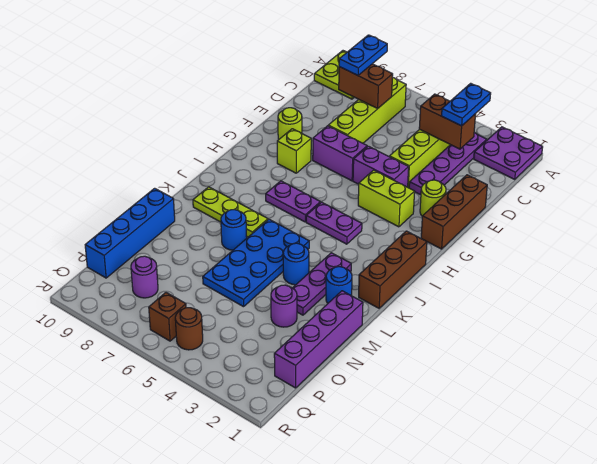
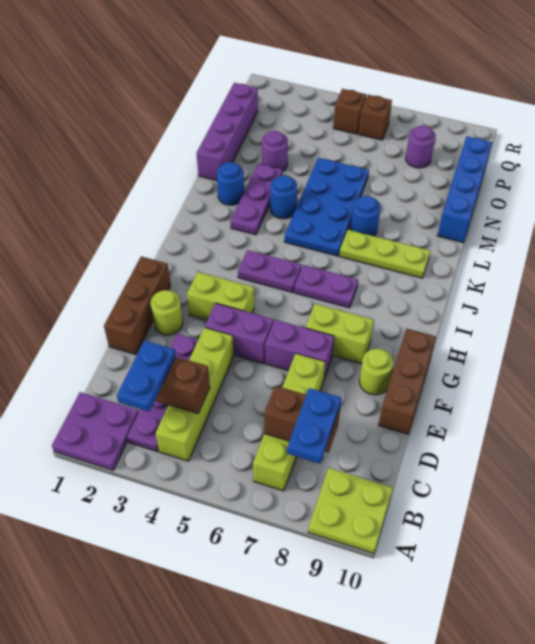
lime brick G8 level 1 -> lime brick G7:G8 level 1
brown brick I1:K1 level 1 -> brown brick E10:G10 level 1
brown round brick Q5 level 1 -> brown brick Q5 level 1

